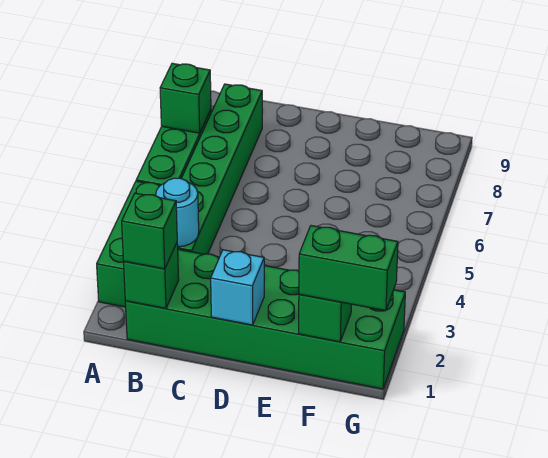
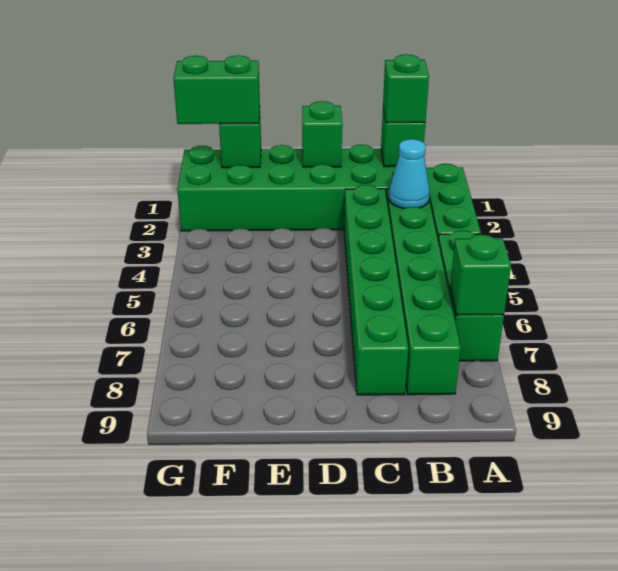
cyan round brick B3 level 2 -> cyan cone B3 level 2
none -> green brick C3:C8 level 1
cyan brick D1 level 2 -> green brick D1 level 2

